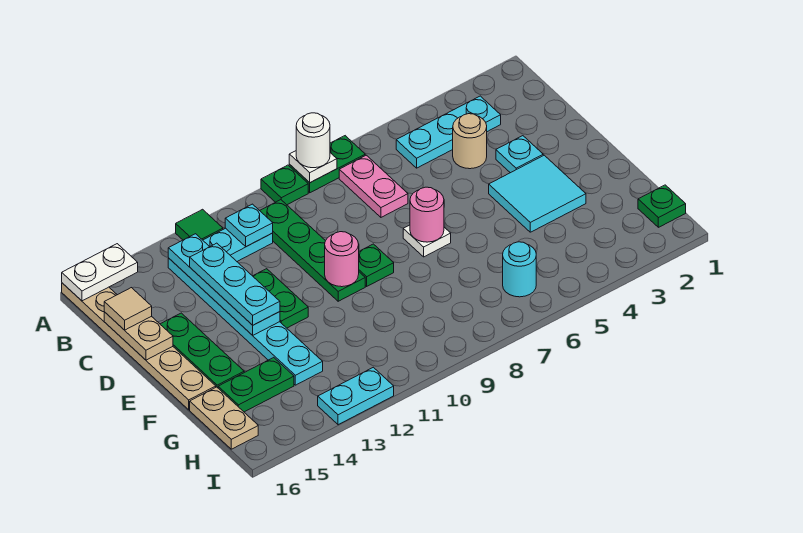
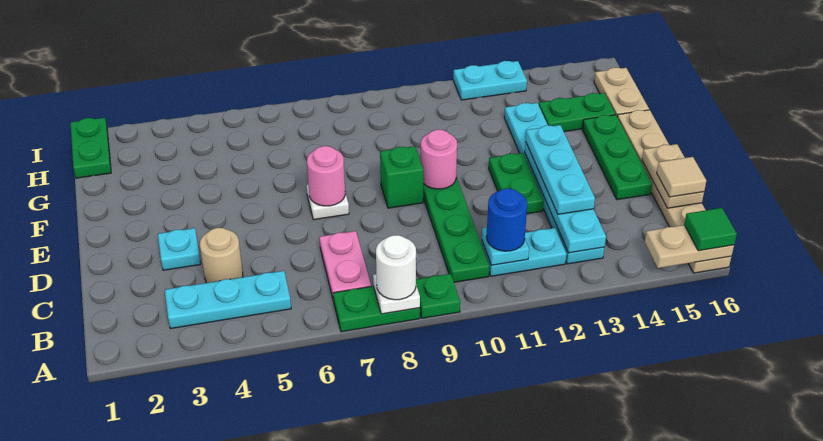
green tile A12 level 1 -> green tile A16 level 3
white plate A15:A16 level 2 -> tan plate A15:A16 level 2
none -> blue round brick B11 level 3
cyan tile E3:F4 level 1 -> none
green plate E9 level 1 -> green brick E9 level 1
green plate H1 level 1 -> green plate H1:I1 level 1
cyan round brick H6 level 1 -> none

